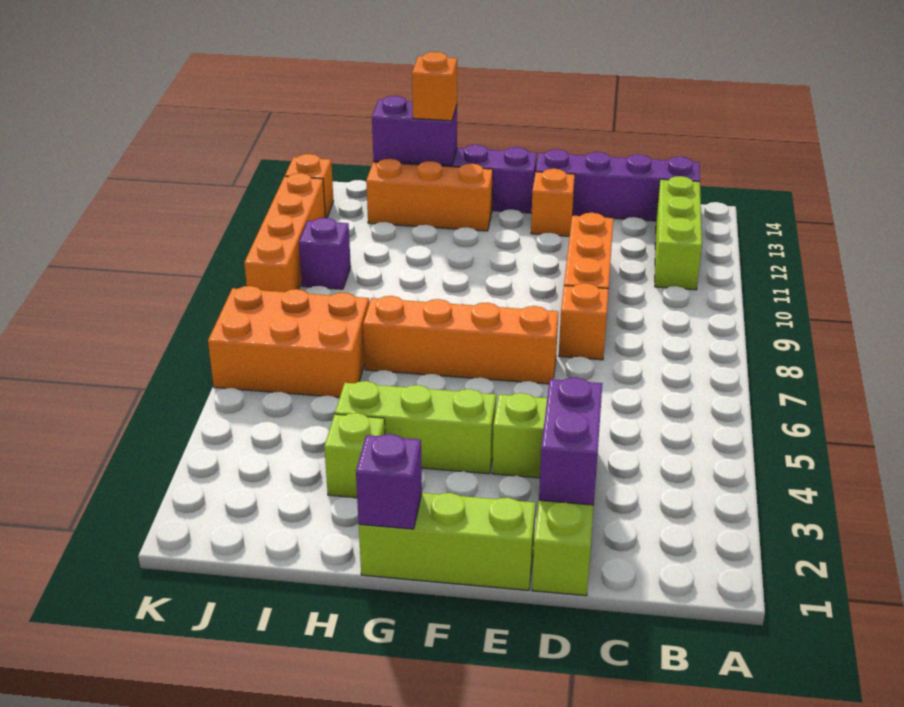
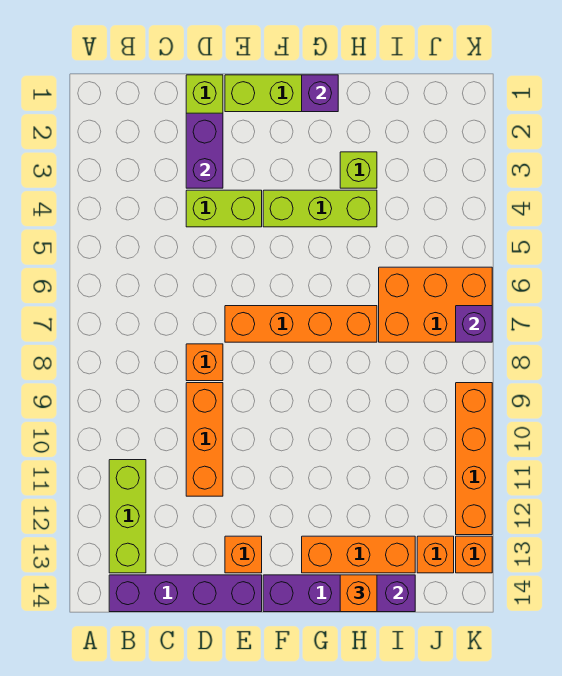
purple brick J10 level 1 -> purple brick K7 level 2
none -> orange brick J13 level 1

